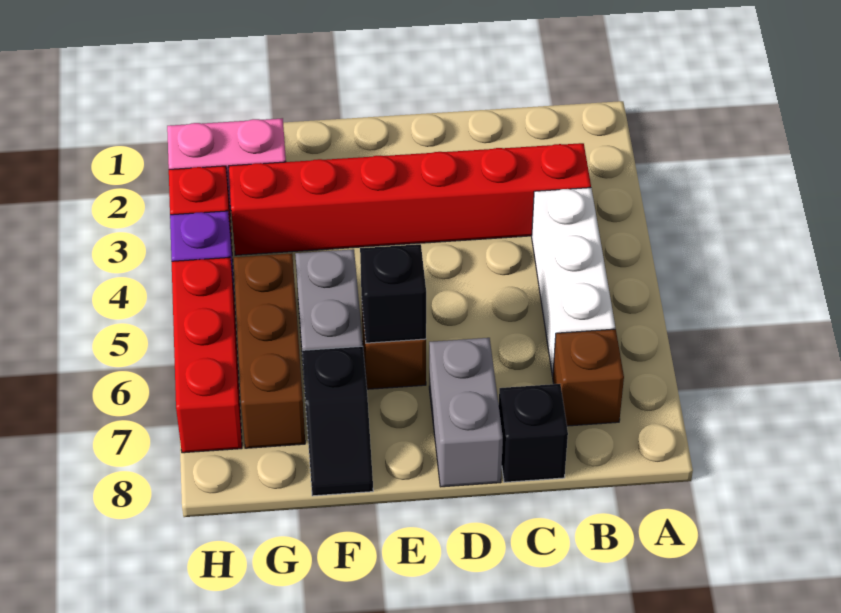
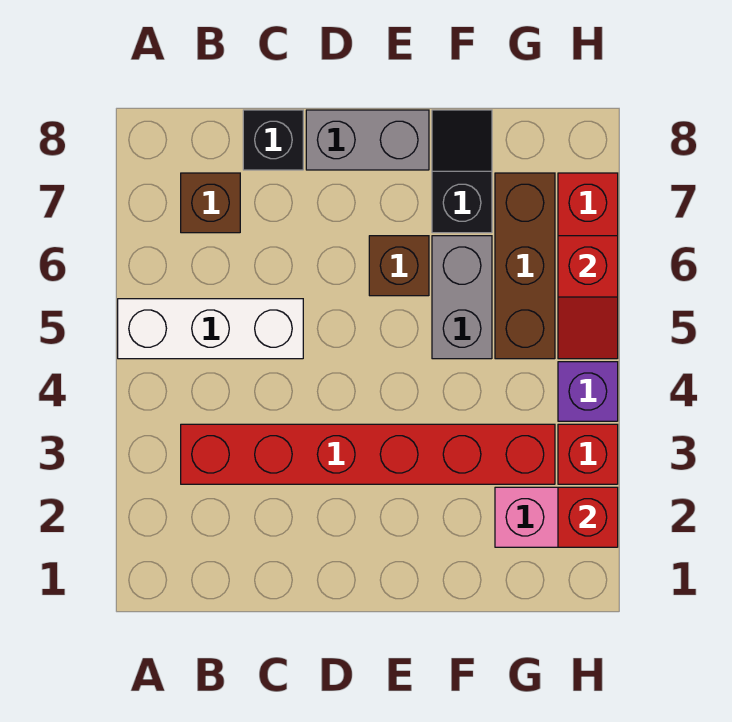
white brick B4:B6 level 1 -> white brick A5:C5 level 1
grey brick D7:D8 level 1 -> grey brick D8:E8 level 1
black brick E6 level 2 -> none
none -> red brick H2 level 2
none -> red slope H5:H6 level 2 top 6

